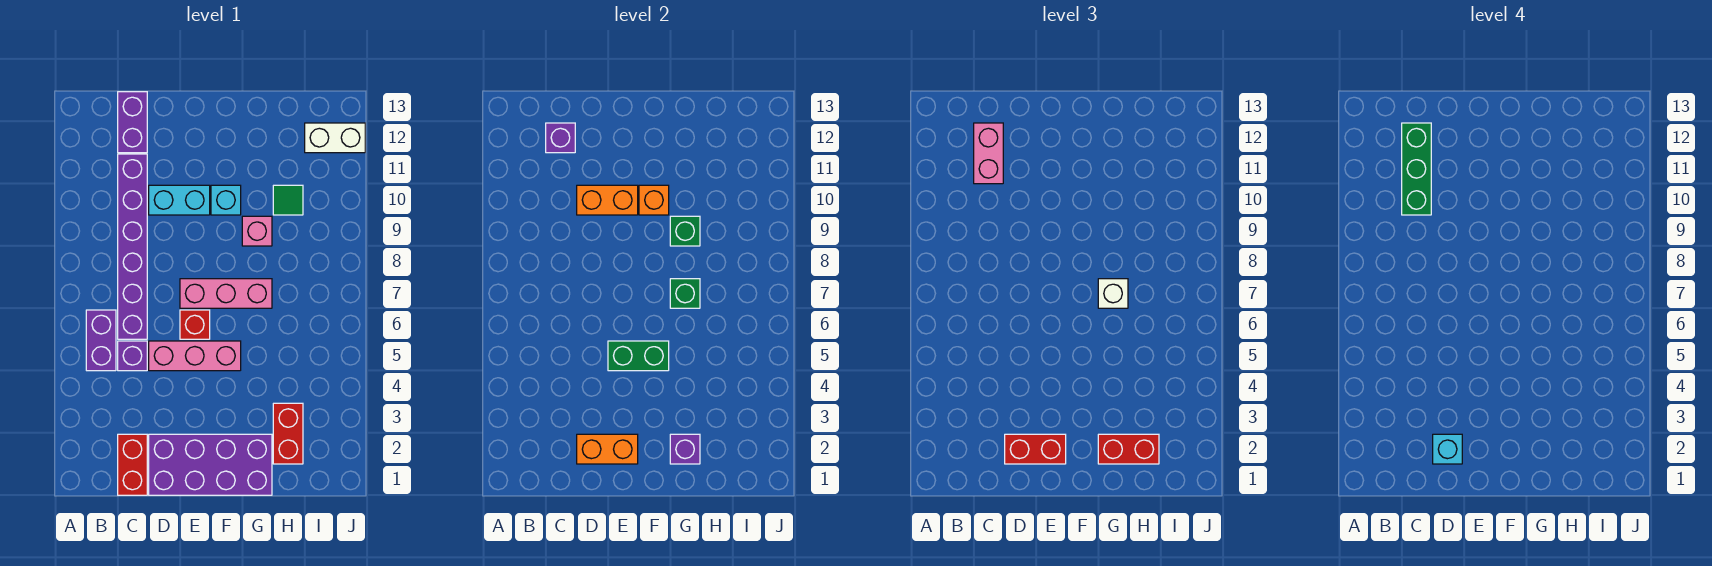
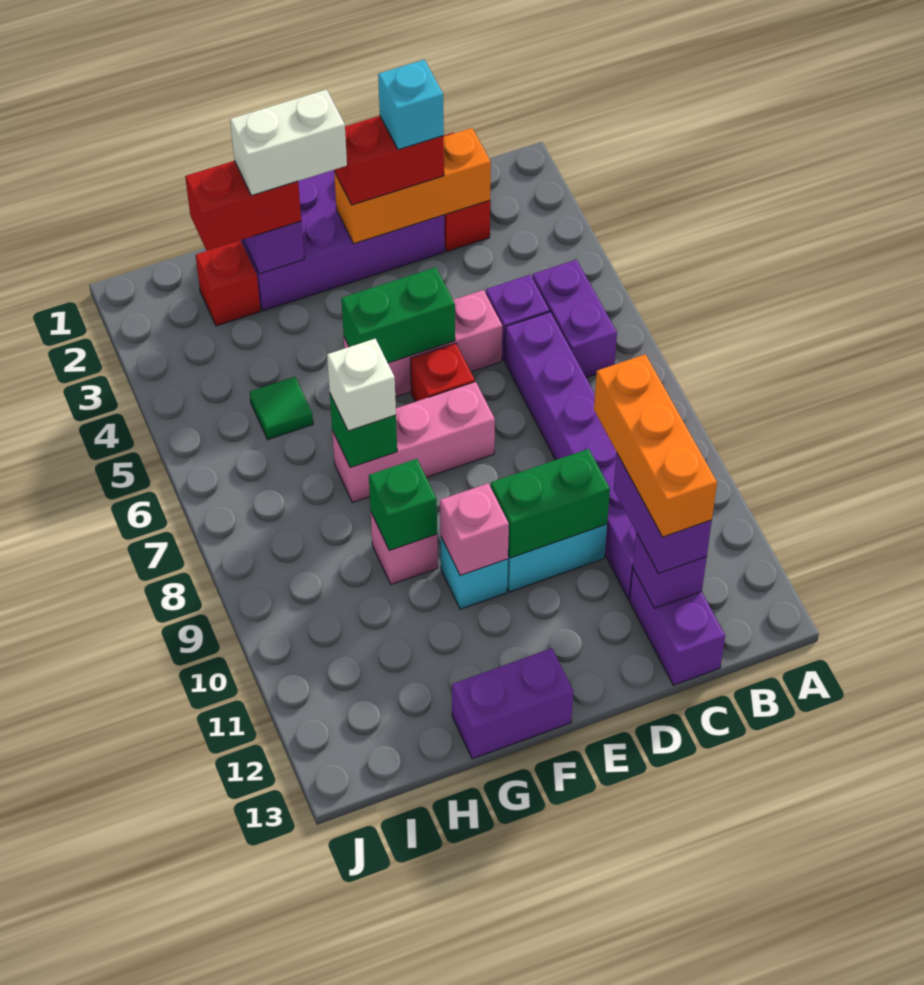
green brick C10:C12 level 4 -> orange brick C10:C12 level 4
pink brick C11:C12 level 3 -> purple brick C11:C12 level 3
orange brick D2:E2 level 2 -> orange brick C2:E2 level 2
orange brick D10:E10 level 2 -> green brick D10:E10 level 2
orange brick F10 level 2 -> pink brick F10 level 2
none -> purple brick F13:G13 level 1
red brick H2:H3 level 1 -> red brick H2 level 1
green tile H10 level 1 -> green tile H5 level 1
white brick I12:J12 level 1 -> white brick F2:G2 level 4

